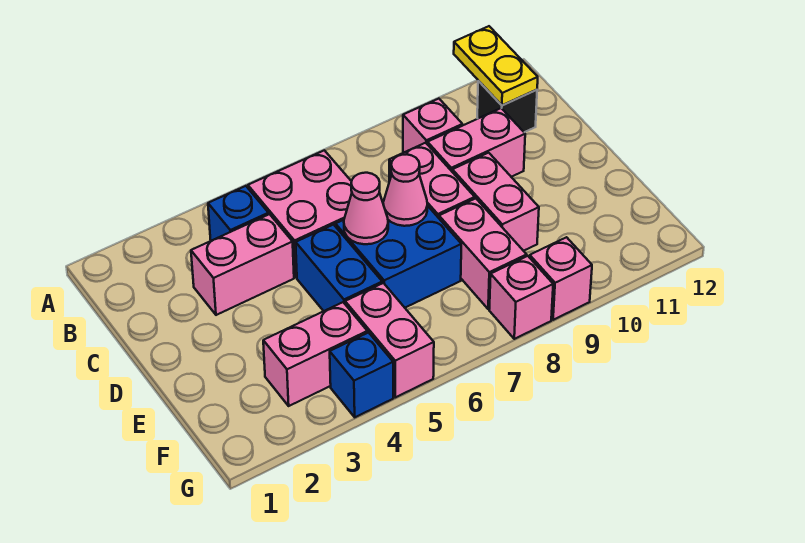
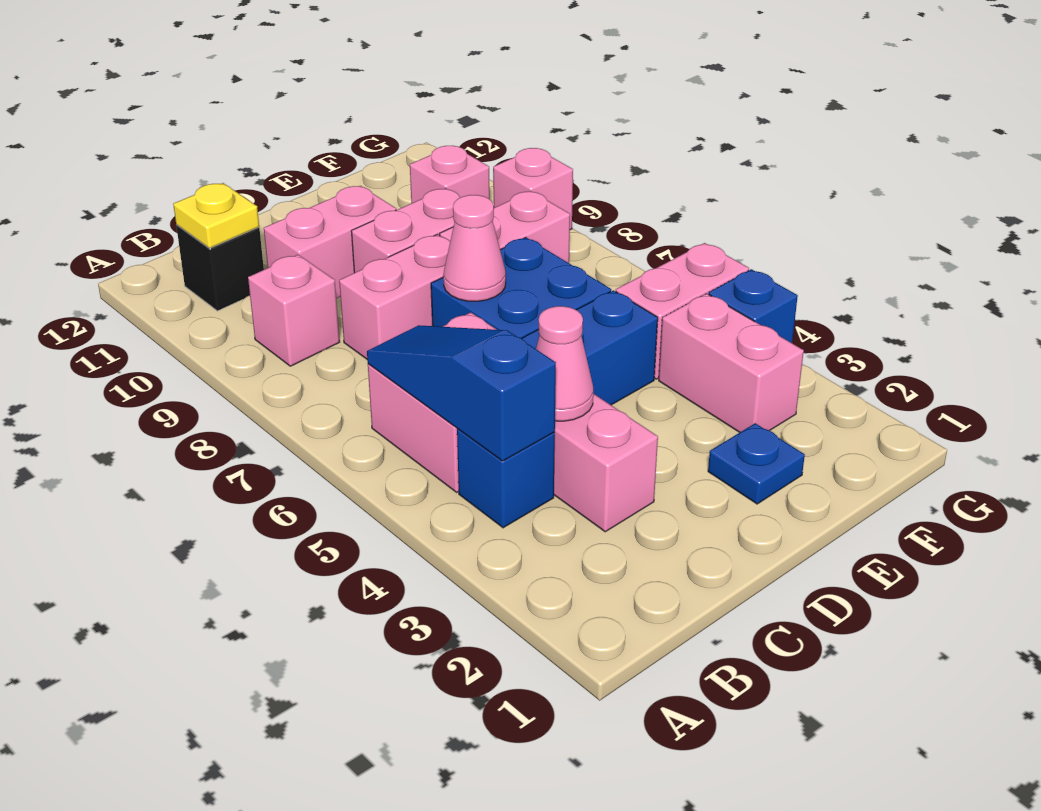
yellow plate A11:B11 level 2 -> yellow plate B11 level 2
none -> blue slope B4:B6 level 2 top 4
pink brick C9:C10 level 1 -> pink brick C10:D10 level 1
pink cone D6 level 2 -> pink cone C4 level 2
none -> blue plate E2 level 1
pink brick G8 level 1 -> pink brick F10 level 1

